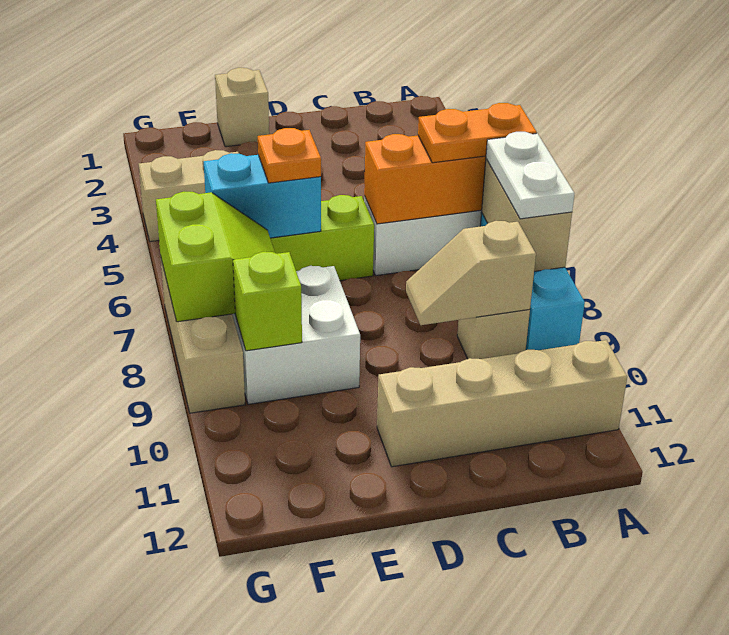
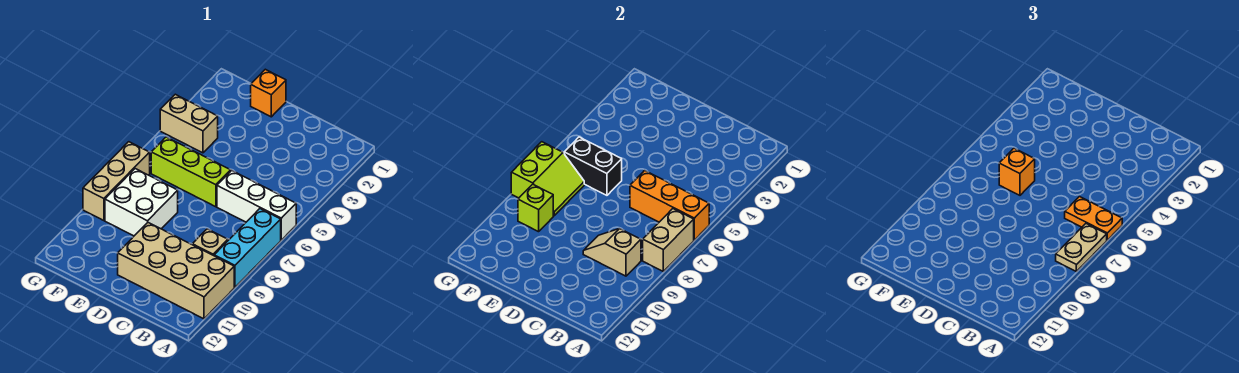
white plate A7:A8 level 3 -> tan plate A7:A8 level 3
tan brick A11:D11 level 1 -> tan brick A10:D11 level 1
tan brick E1 level 1 -> orange brick E1 level 1
cyan brick E6:F6 level 2 -> black brick E6:F6 level 2
orange plate E6 level 3 -> orange brick E6 level 3

